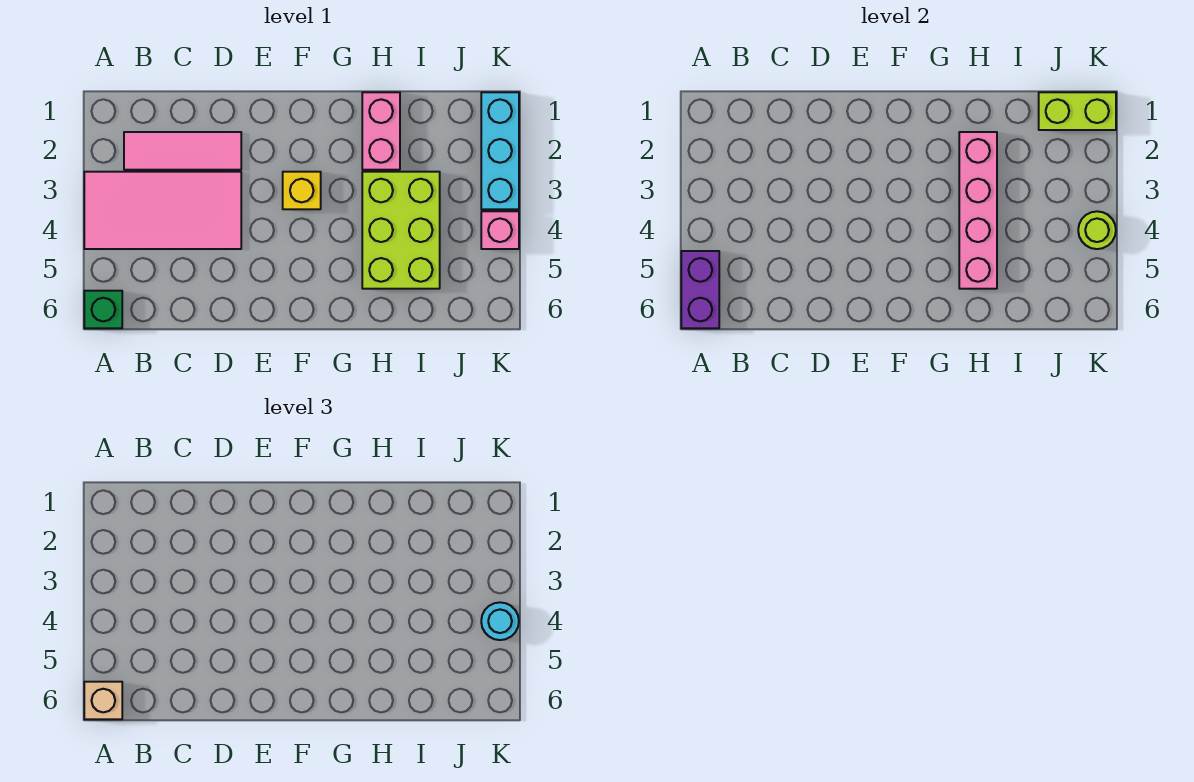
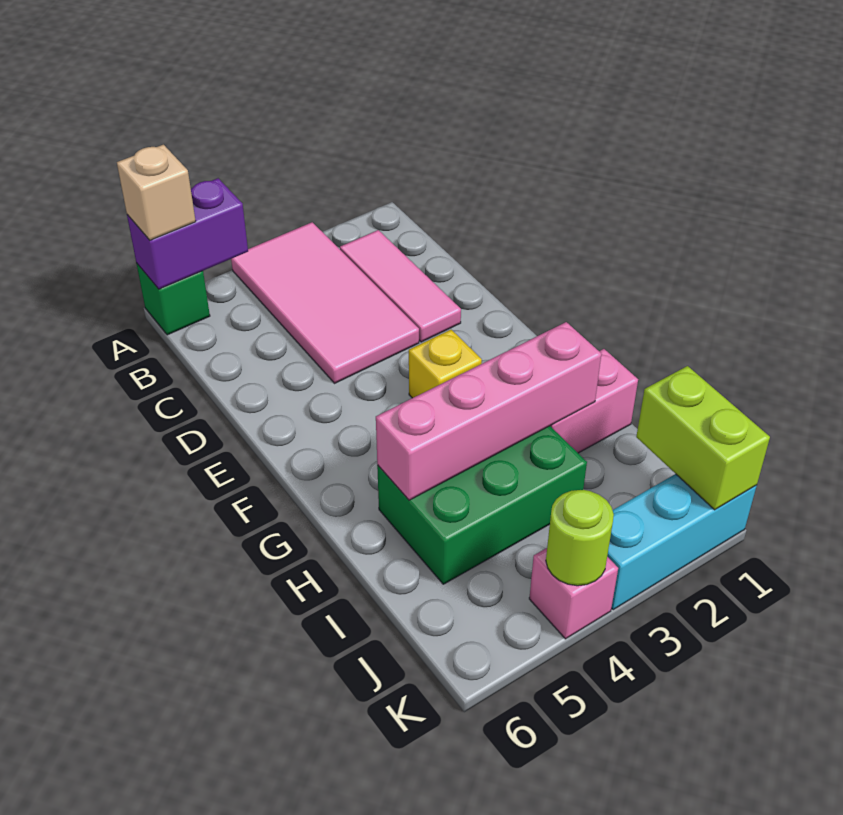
lime brick H3:I5 level 1 -> green brick H3:I5 level 1
cyan round brick K4 level 3 -> none

